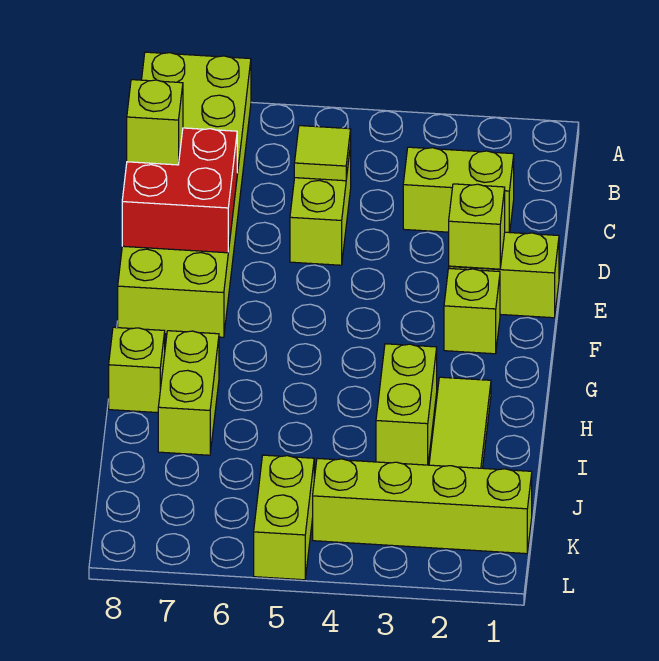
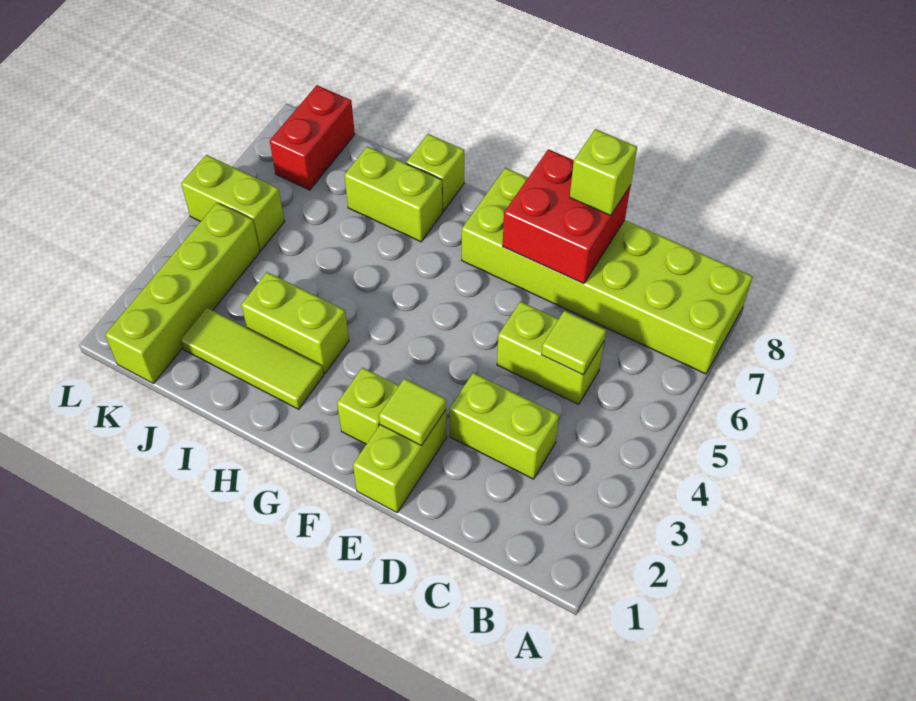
lime brick C2:C3 level 1 -> lime brick C3:D3 level 1
lime brick E2 level 2 -> lime tile E2 level 2
none -> red brick K7:K8 level 1

